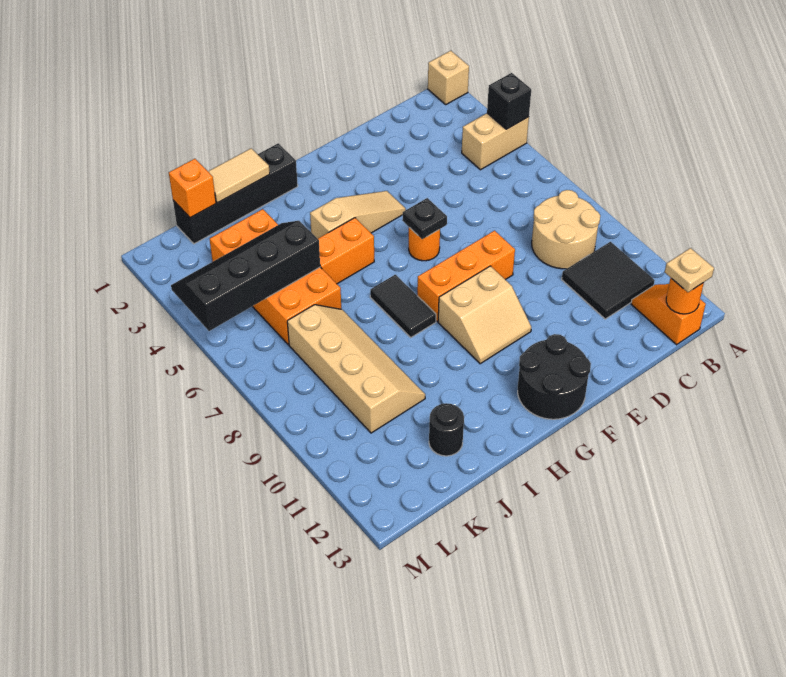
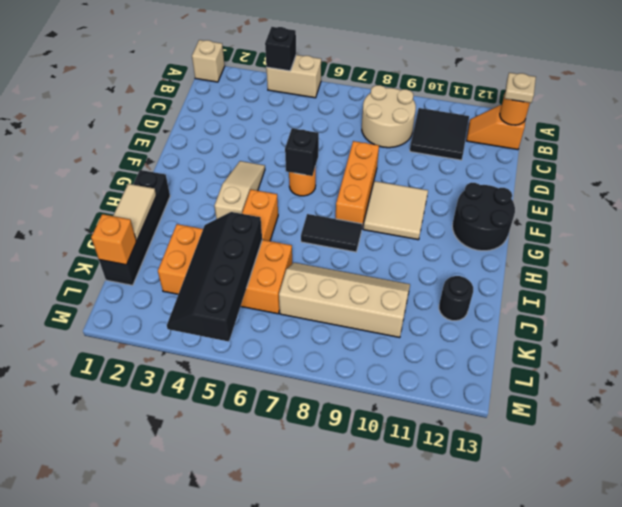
tan brick A4:B4 level 1 -> tan brick A4:A5 level 1
black plate F6 level 2 -> black brick F6 level 2
tan slope F9:G10 level 1 top 9 -> tan tile F9:G10 level 1

